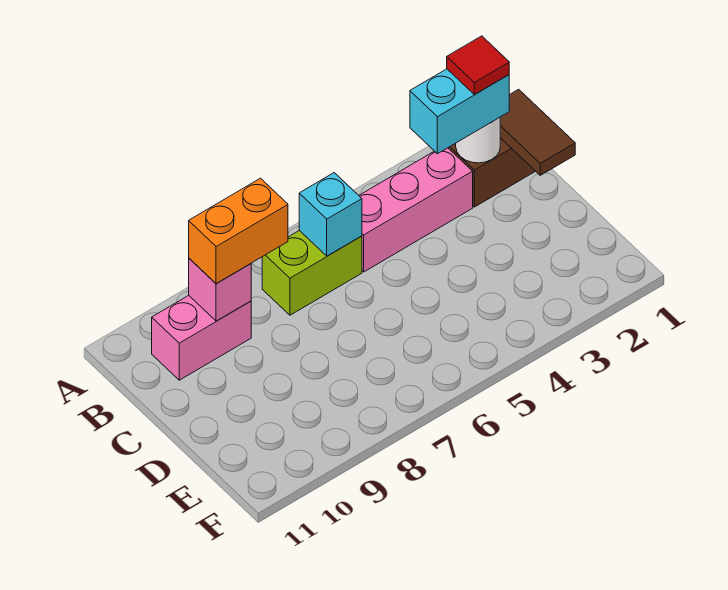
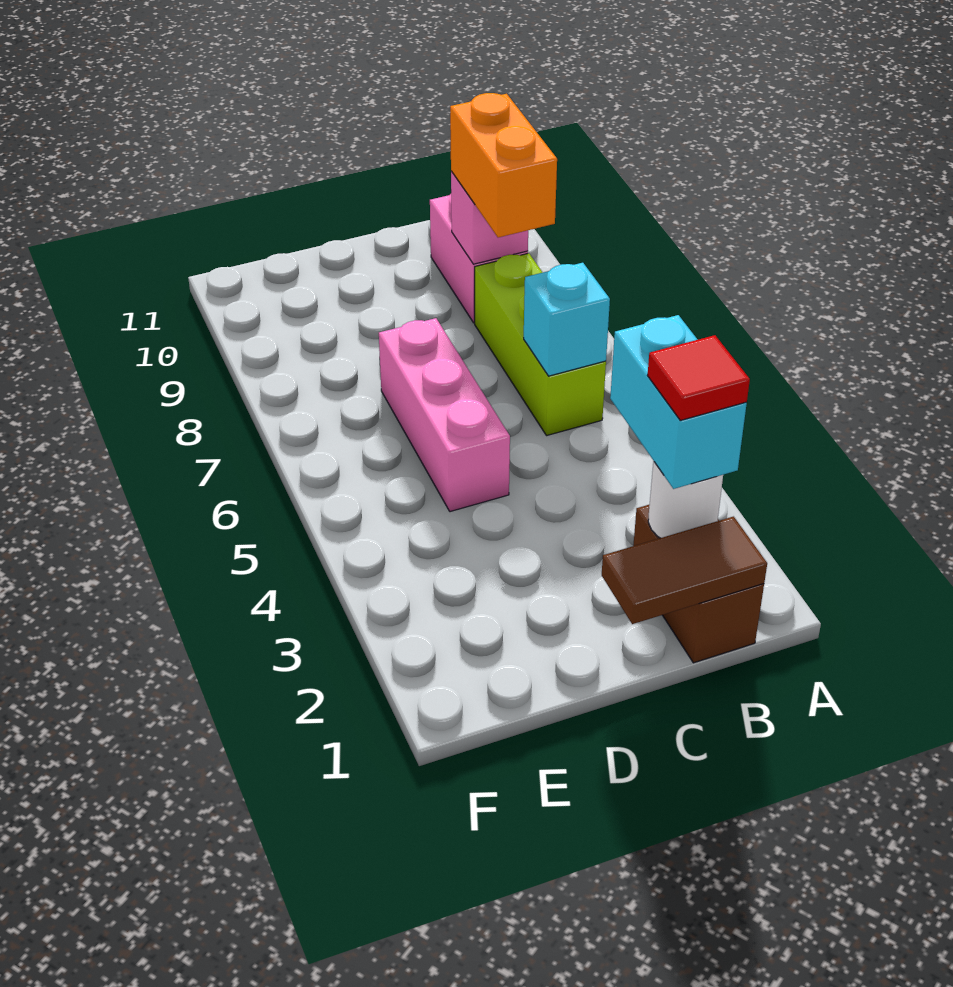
pink brick B3:B5 level 1 -> pink brick D5:D7 level 1
lime brick B6:B7 level 1 -> lime brick B6:B8 level 1

